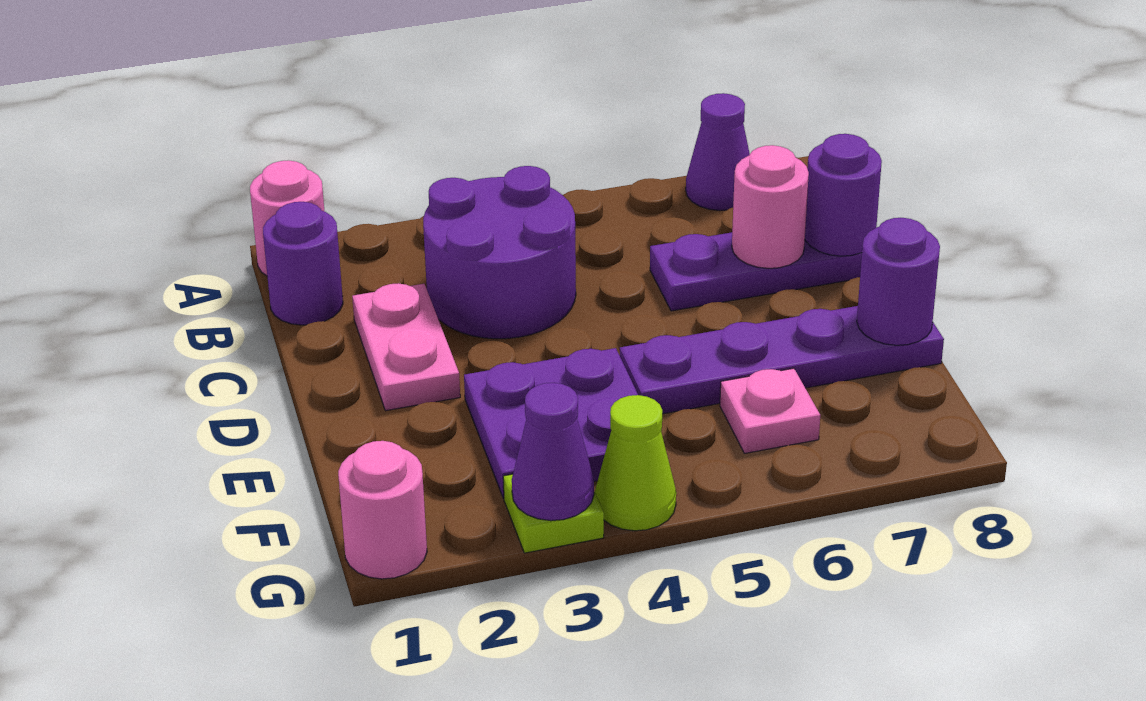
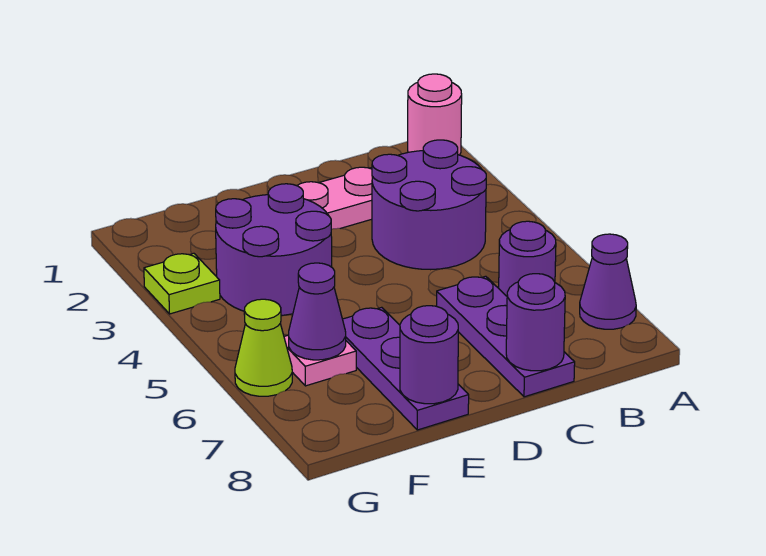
purple round brick B1 level 1 -> purple round brick B6 level 1
pink round brick C7 level 2 -> none
purple plate E3:F4 level 1 -> purple round brick E3:F4 level 1
purple plate E5:E8 level 1 -> purple plate E6:E8 level 1
pink round brick G1 level 1 -> none
purple cone G3 level 2 -> purple cone F6 level 2
lime cone G4 level 1 -> lime cone G6 level 1

